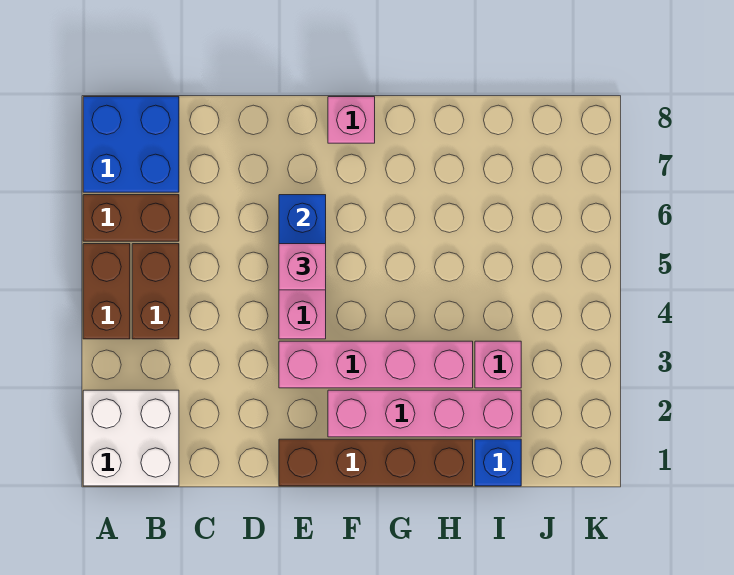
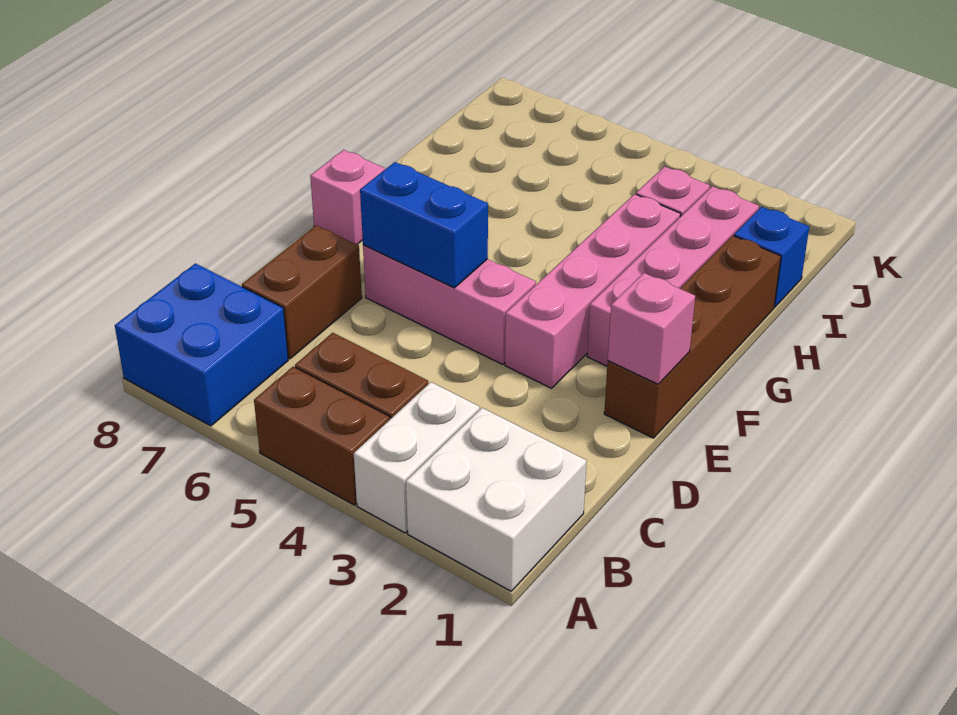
none -> white brick A3:B3 level 1
brown brick A6:B6 level 1 -> brown brick C7:D7 level 1
pink brick E5 level 3 -> pink brick E1 level 2

